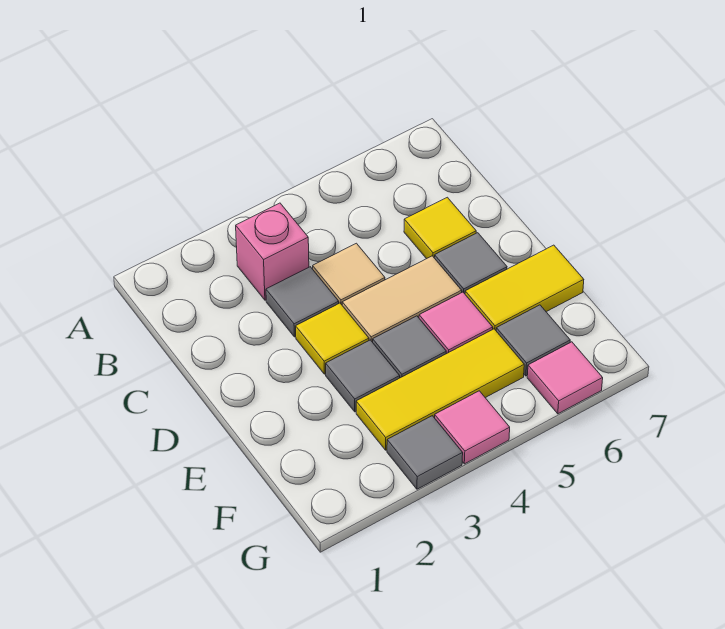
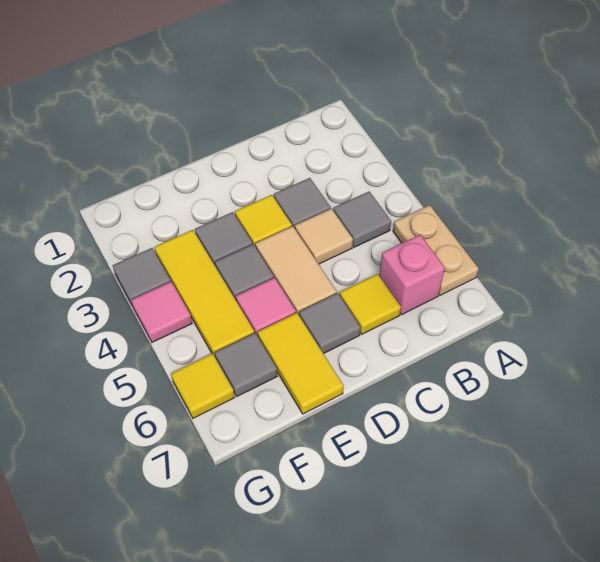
none -> tan plate A5:A6 level 1
pink brick B3 level 1 -> pink brick B6 level 1
none -> grey tile B4 level 1
pink tile G6 level 1 -> yellow tile G6 level 1

